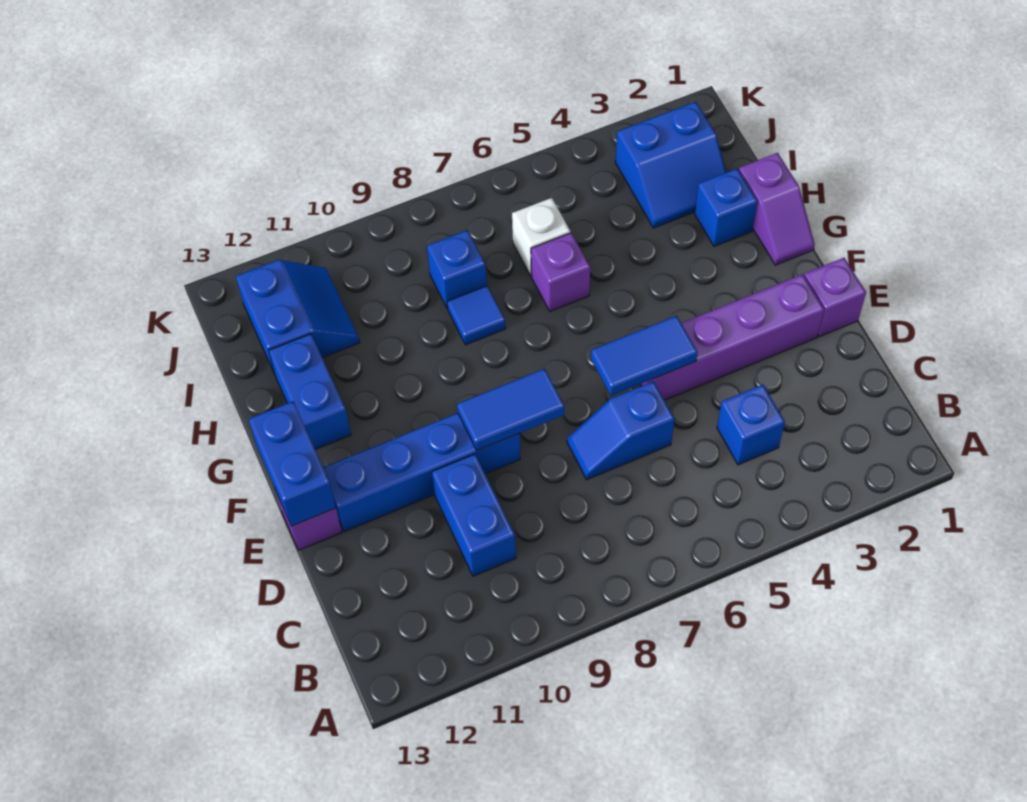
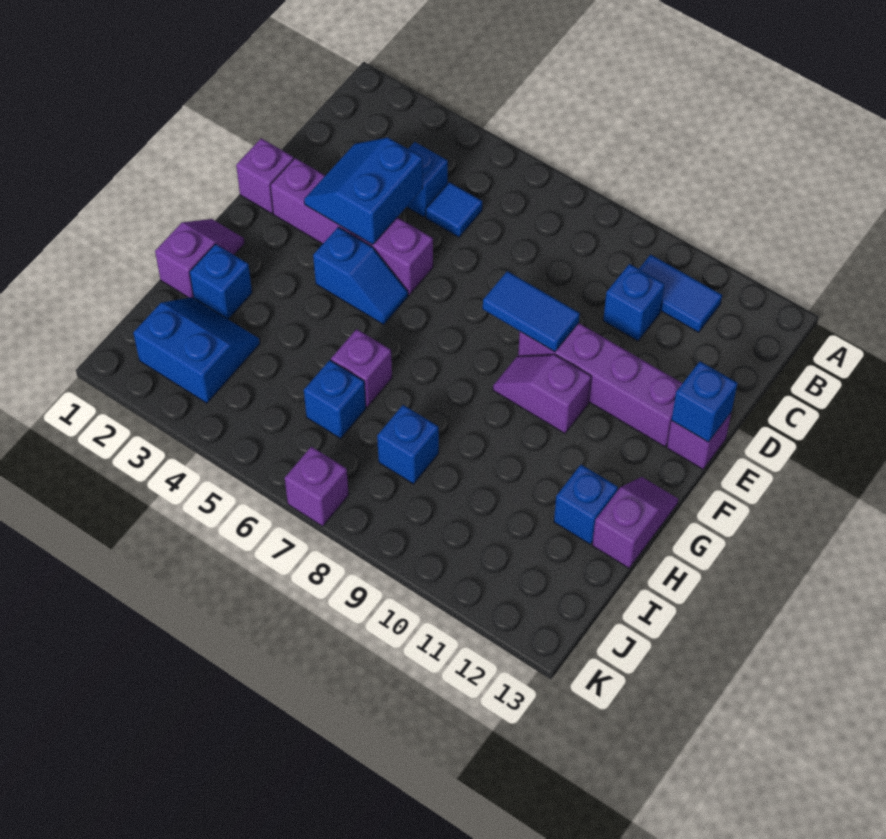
blue brick C10:D10 level 1 -> blue brick C10 level 1
blue slope D6:D7 level 1 top 6 -> blue slope F4:F5 level 1 top 4
blue tile E5:E6 level 2 -> blue tile B10:B11 level 1
blue brick E9:E12 level 1 -> purple brick E9:E12 level 1
blue brick E13:F13 level 2 -> blue brick E13 level 2
none -> purple slope F9:F10 level 1 top 10
blue brick G12:H12 level 1 -> blue brick H12 level 1
none -> purple slope G13:H13 level 1 top H
blue tile H8 level 1 -> blue tile C5 level 1
white brick I6 level 1 -> blue brick I6 level 1
blue slope I11:J12 level 1 top 12 -> blue slope D3:E4 level 2 top 4
none -> purple brick K7 level 1

